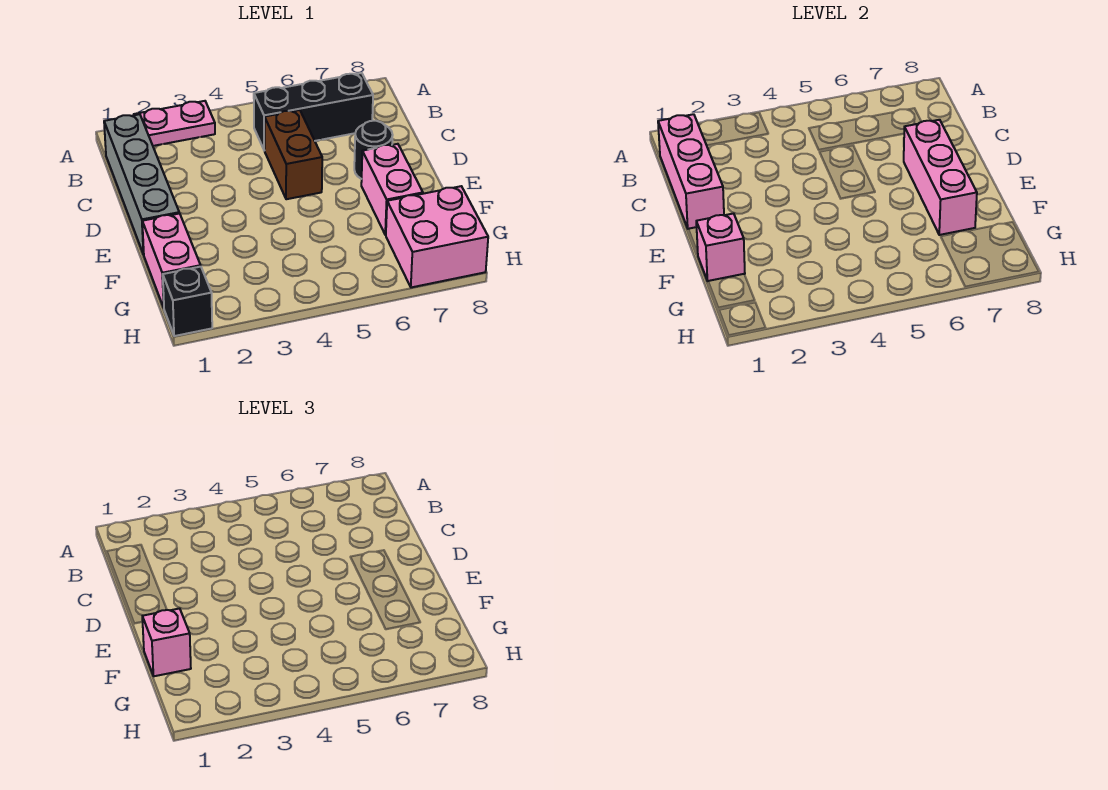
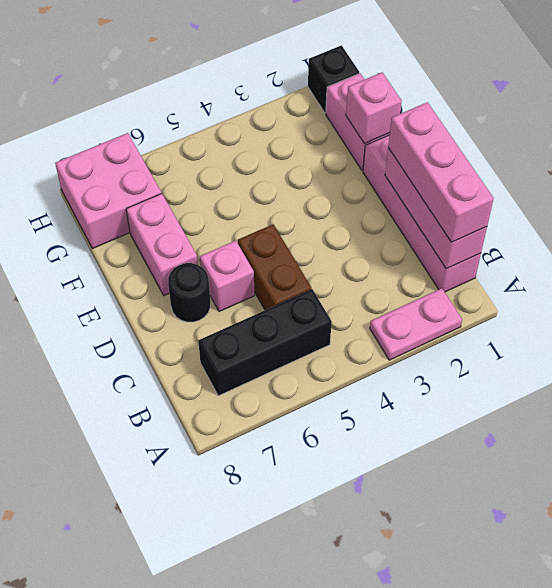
grey brick B1:E1 level 1 -> pink brick B1:E1 level 1
pink brick D7:F7 level 2 -> pink brick B1:D1 level 3
pink brick F1 level 3 -> pink brick D6 level 1

